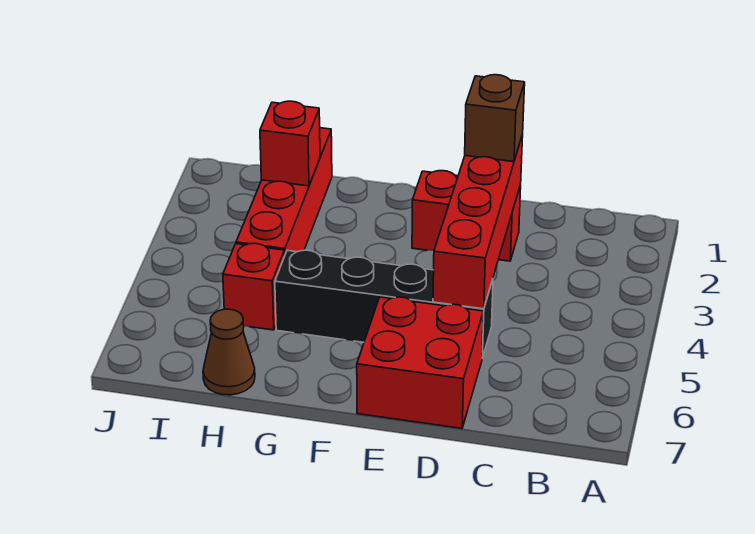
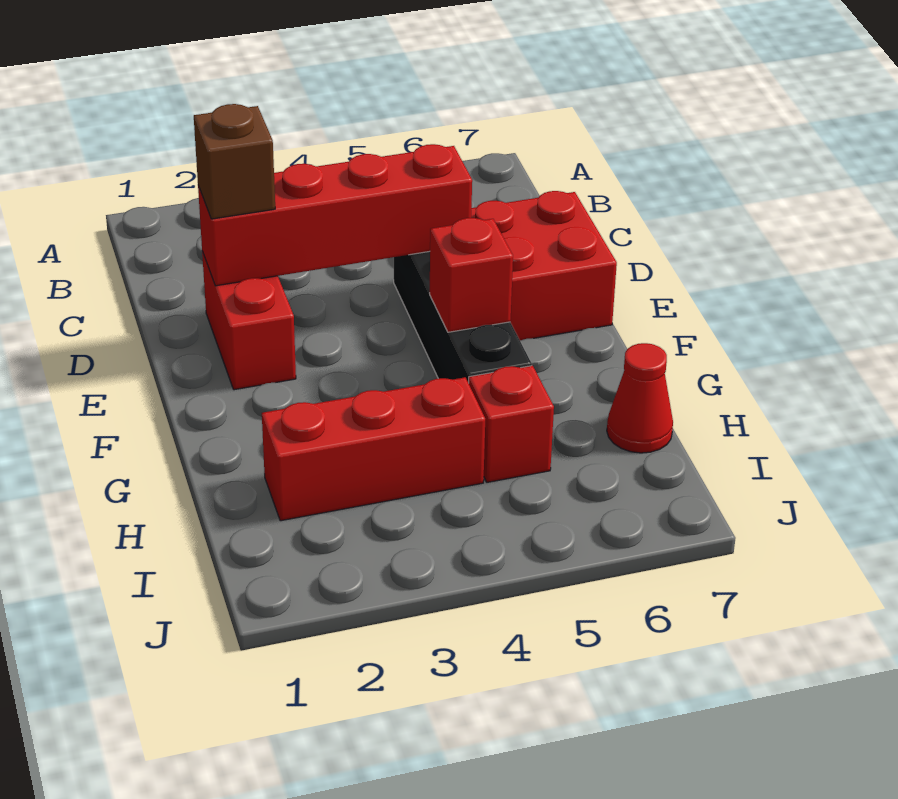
red brick H1:H4 level 1 -> red brick H2:H4 level 1
red brick H2 level 2 -> red brick F5 level 2
brown cone H7 level 1 -> red cone H7 level 1

